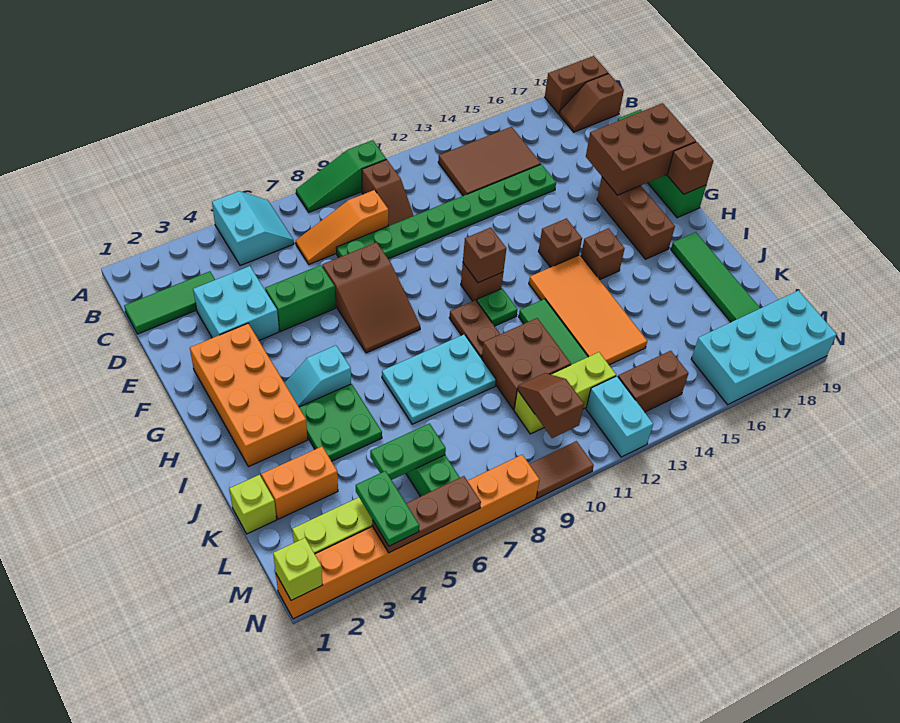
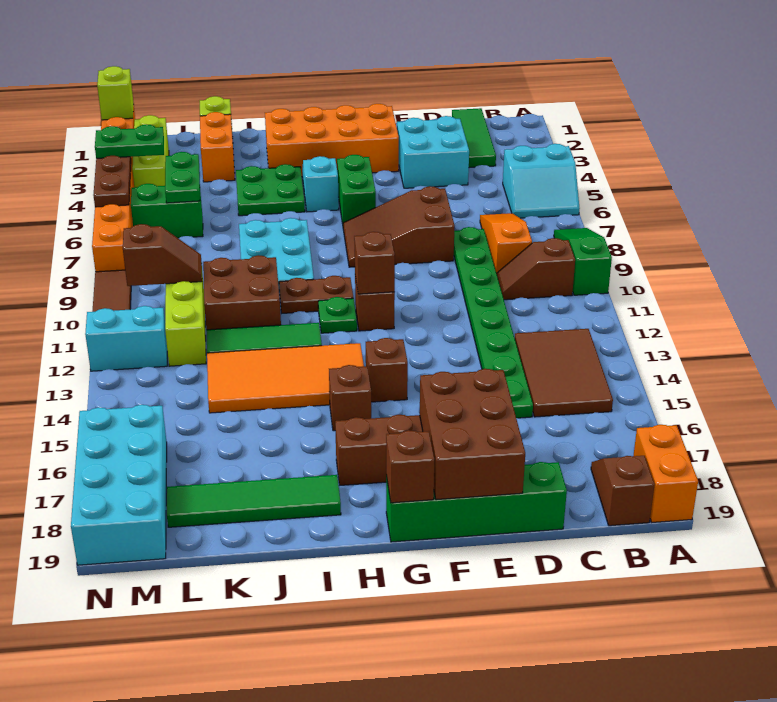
brown brick A18:A19 level 1 -> orange brick A18:A19 level 1
green brick E5:E6 level 1 -> green brick G5:G6 level 1
brown brick M13:M14 level 1 -> none

